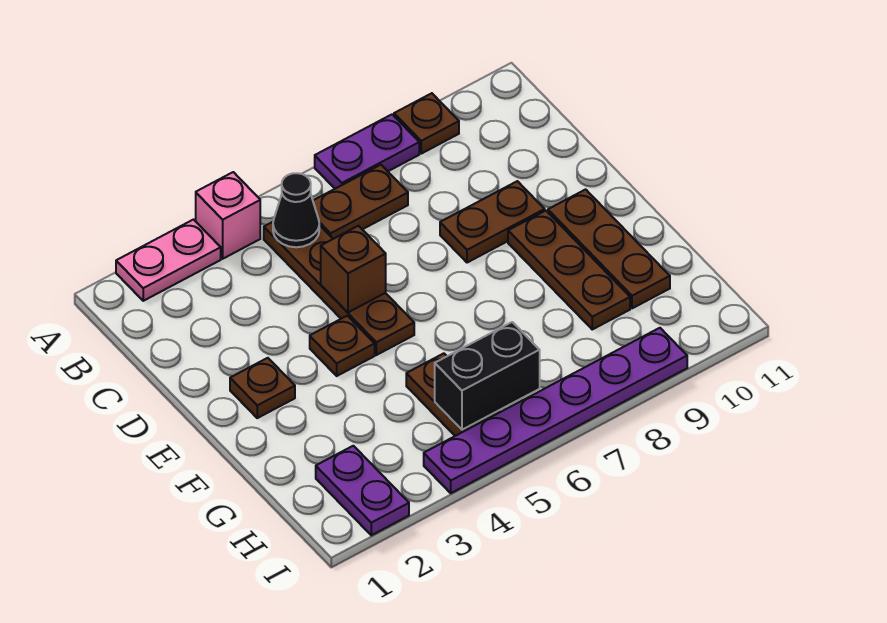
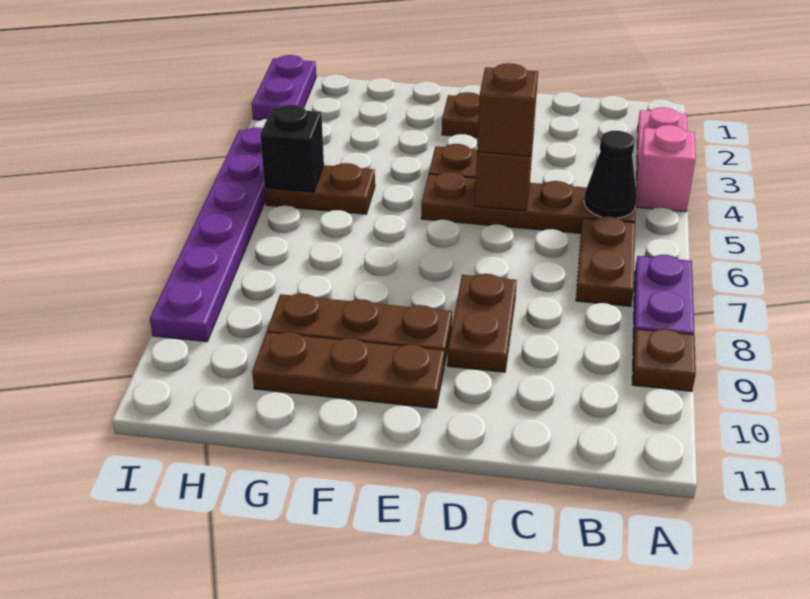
none -> brown brick D5 level 3
purple plate H2:I2 level 1 -> purple plate I1:I2 level 1
black brick H5:H6 level 2 -> black brick H5 level 2

